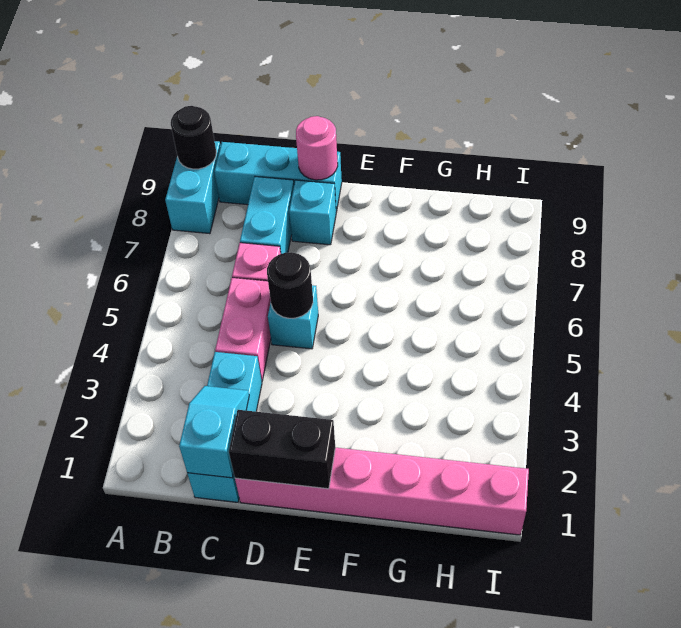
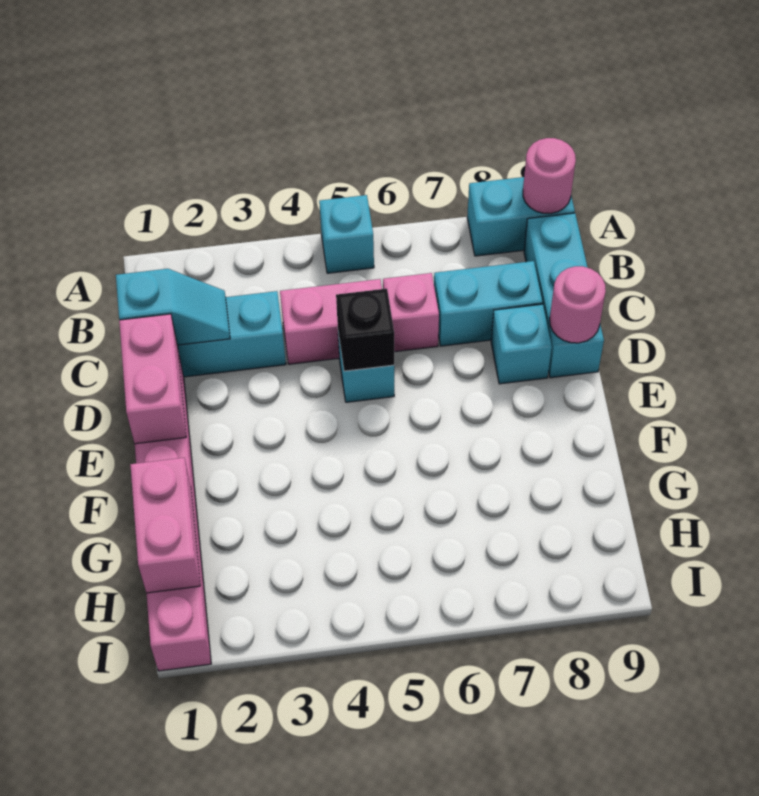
none -> cyan brick A5 level 1
black round brick A9 level 2 -> pink round brick A9 level 2
black brick D1:E1 level 2 -> pink brick D1:E1 level 2
black round brick D5 level 2 -> black brick D5 level 2
none -> pink brick G1:H1 level 2

